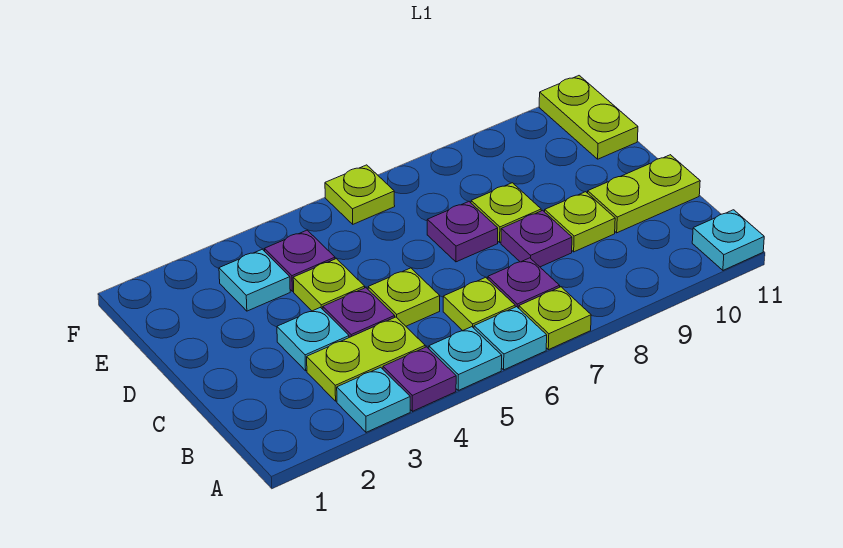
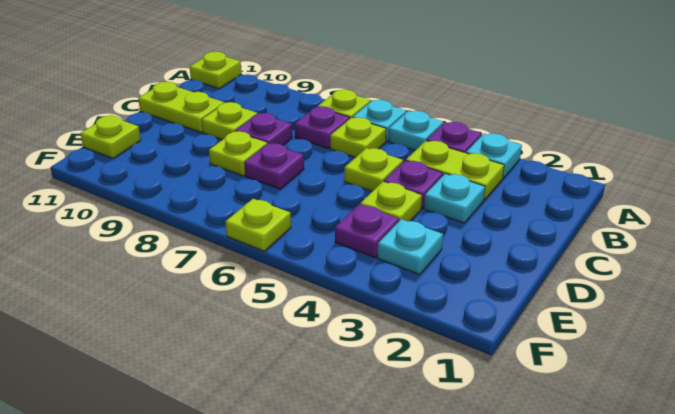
cyan plate A11 level 1 -> lime plate A11 level 1
lime plate E11:F11 level 1 -> lime plate E11 level 1

